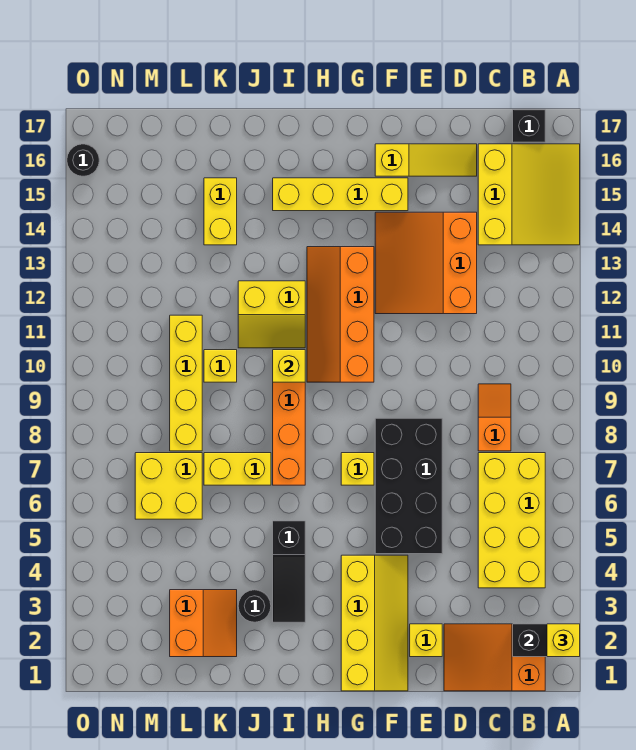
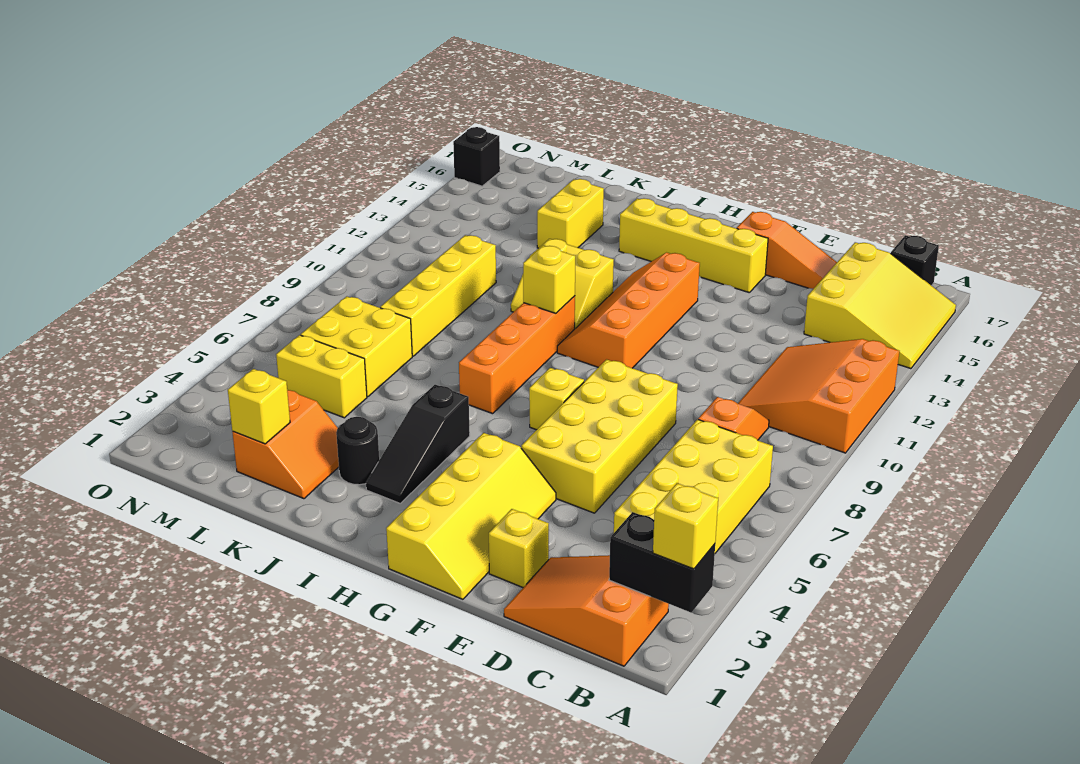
orange slope D12:F14 level 1 top D -> orange slope A10:C12 level 1 top A
yellow slope D16:F16 level 1 top F -> orange slope D16:F16 level 1 top F
black brick E5:F8 level 1 -> yellow brick E5:F8 level 1
yellow brick J7:K7 level 1 -> yellow brick L5:M5 level 1
yellow brick K10 level 1 -> yellow brick L2 level 2
black round brick O16 level 1 -> black brick O16 level 1

